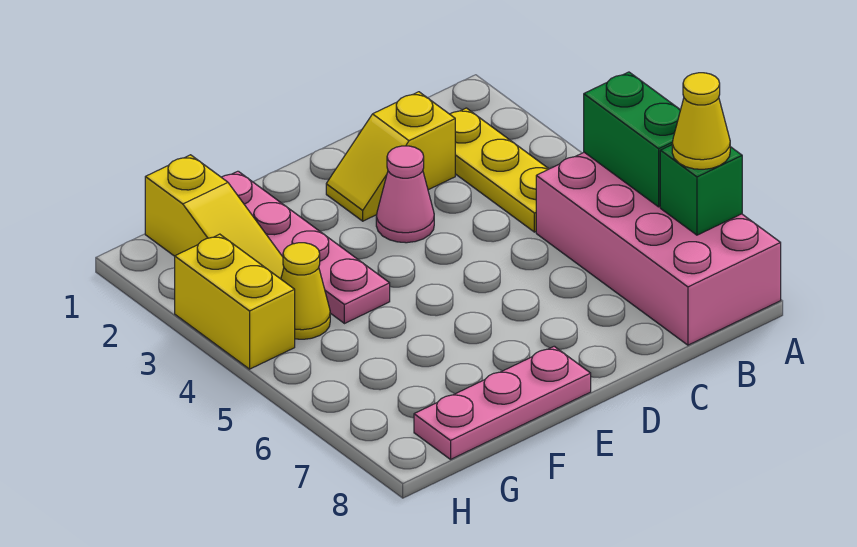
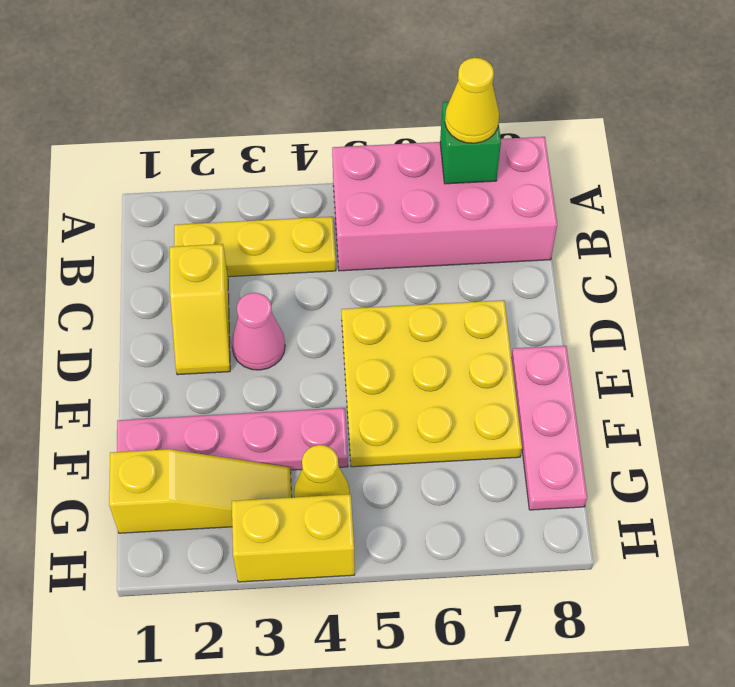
green brick A5:A6 level 2 -> none
none -> yellow plate D5:F7 level 1

